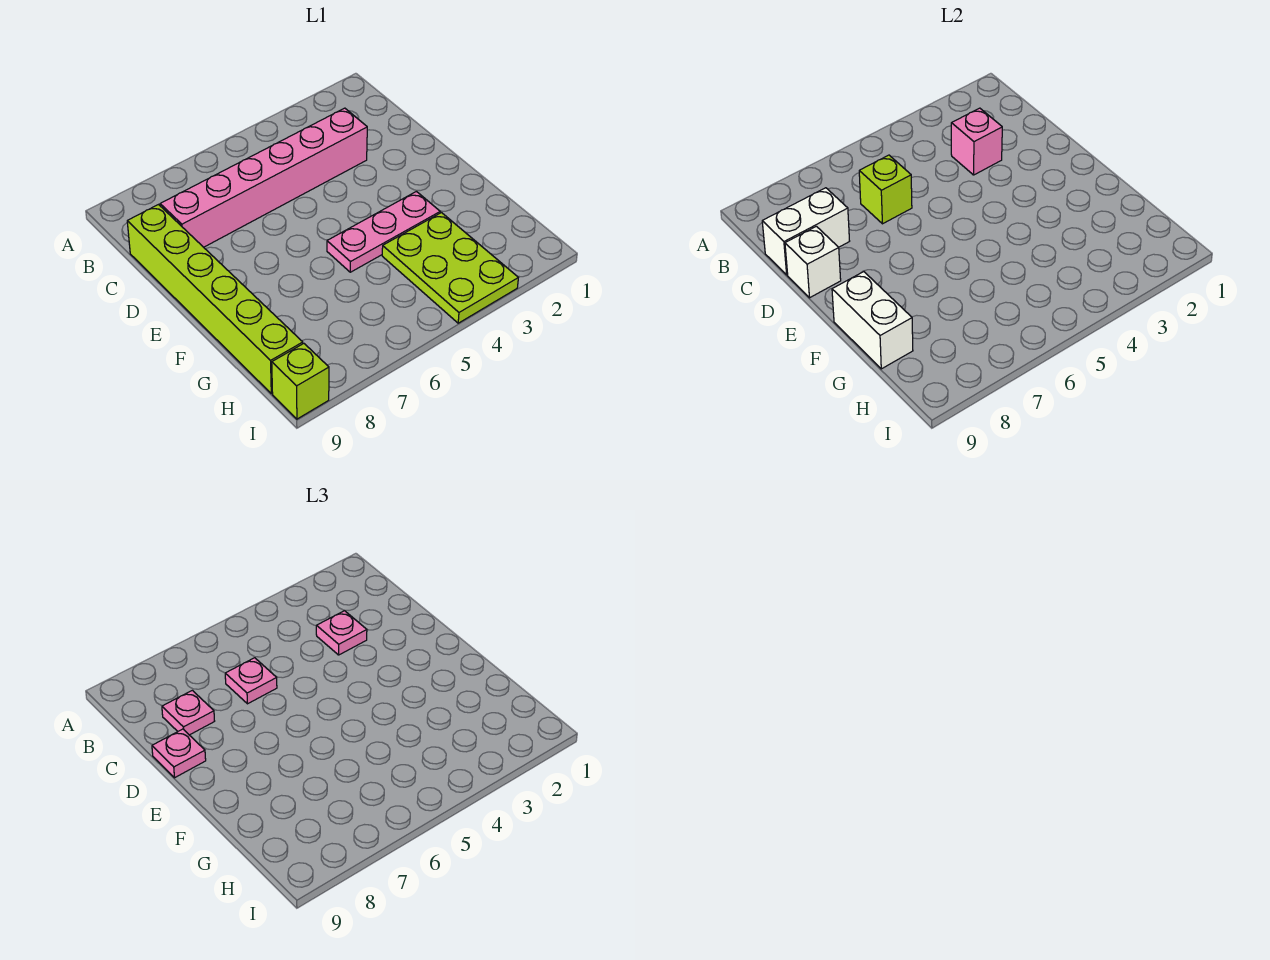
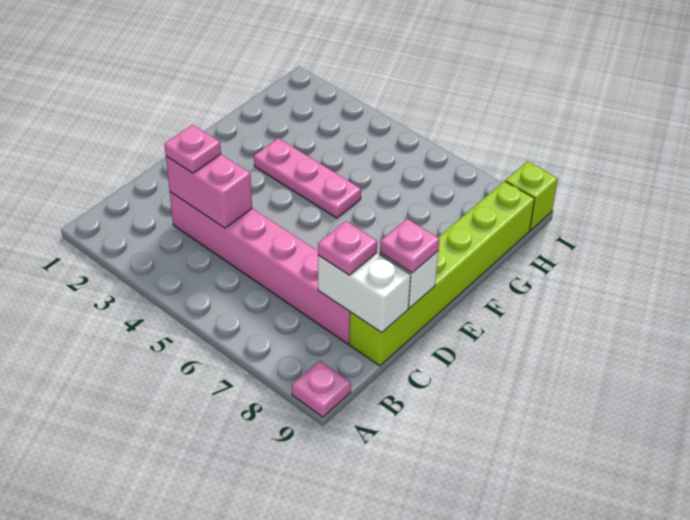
pink brick C3 level 2 -> pink brick C3:C4 level 2
lime brick C6 level 2 -> none
pink plate C6 level 3 -> pink plate A9 level 1
white brick F9:G9 level 2 -> none
lime plate G3:I4 level 1 -> none

